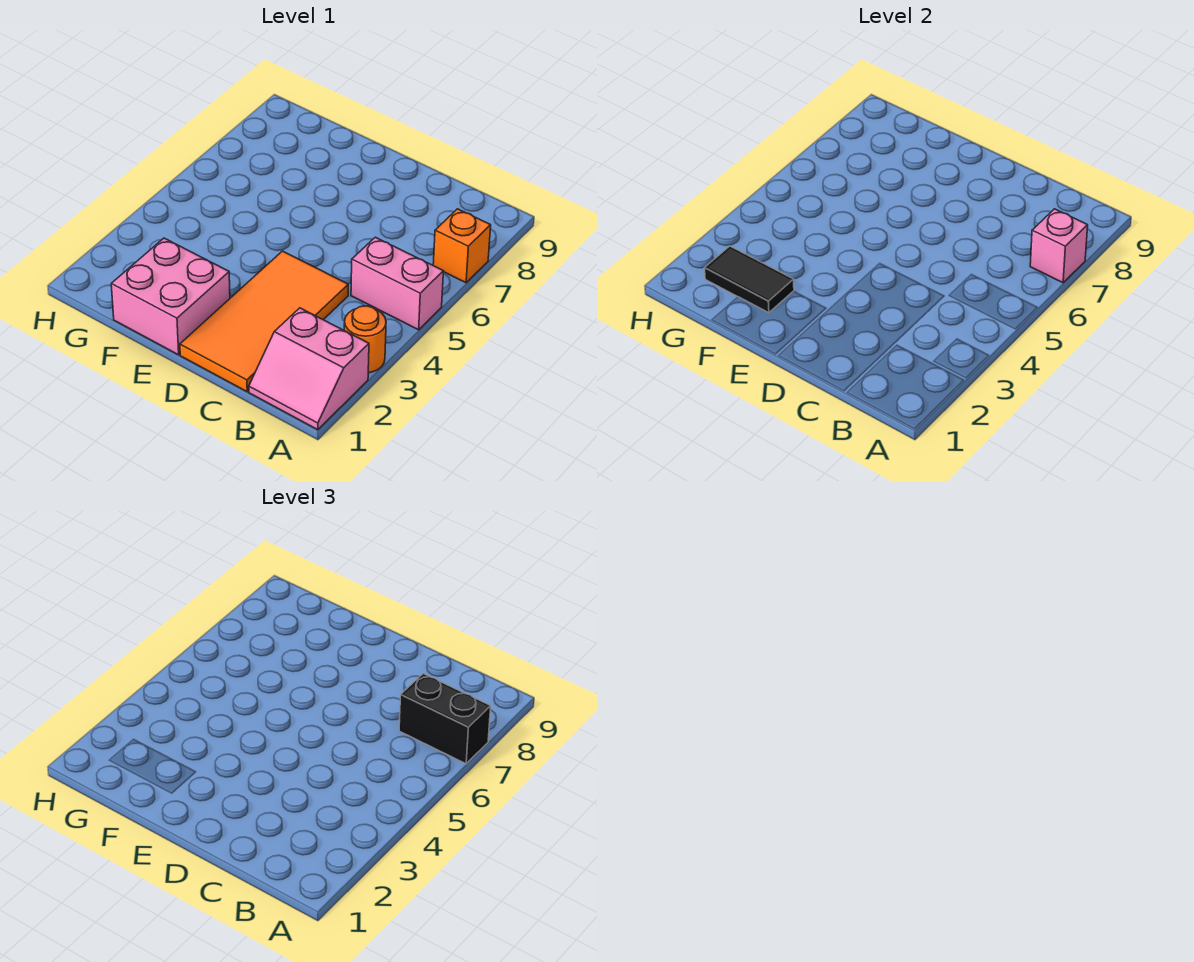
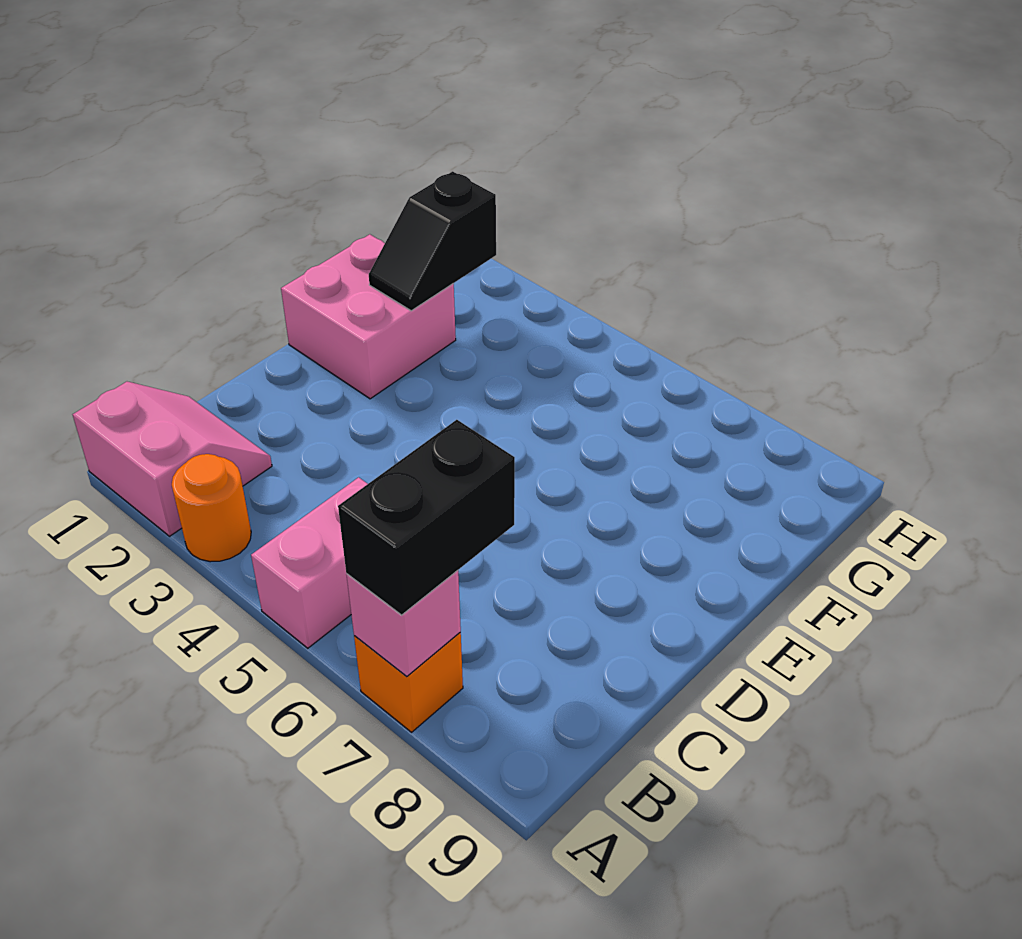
pink slope A1:B2 level 1 top 2 -> pink slope A1:B2 level 1 top A
orange tile C1:D4 level 1 -> none
black tile F2:G2 level 2 -> black slope F2:G2 level 2 top G

